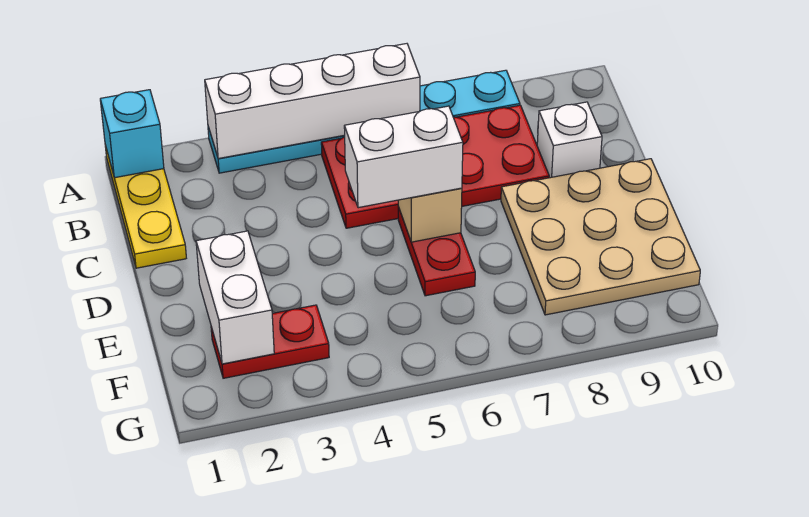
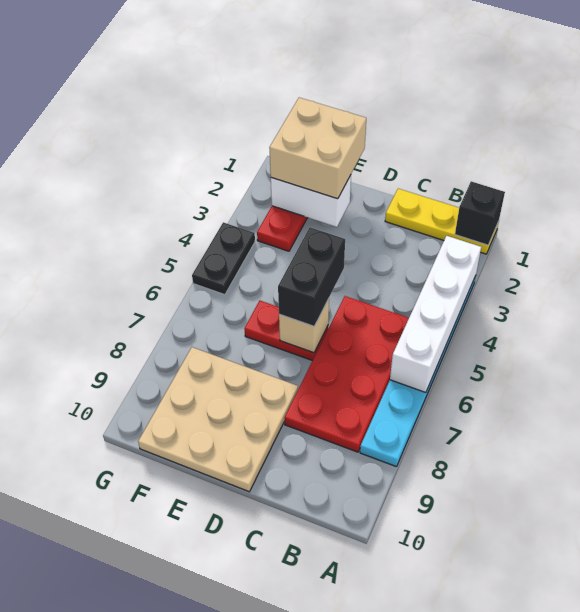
cyan brick A1 level 2 -> black brick A1 level 2
white brick C9 level 1 -> none
white brick D5:D6 level 3 -> black brick D5:D6 level 3
none -> tan brick E1:F2 level 3
none -> black plate G4:G5 level 1

